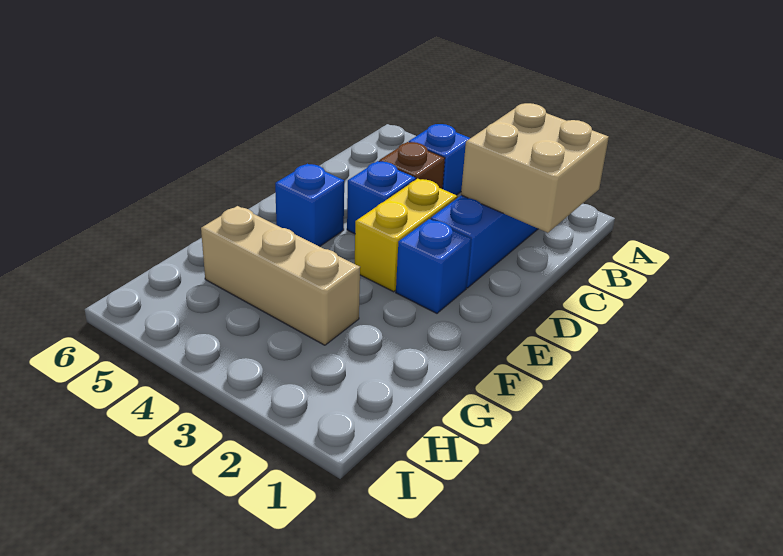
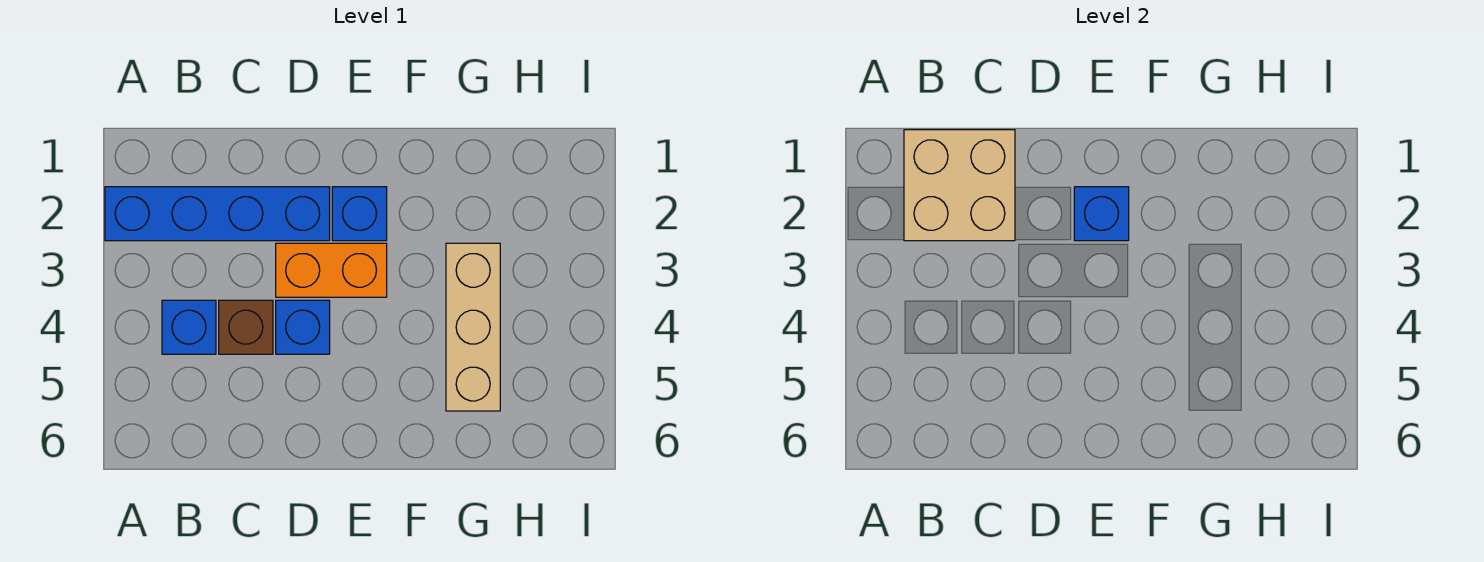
yellow brick D3:E3 level 1 -> orange brick D3:E3 level 1
blue brick E5 level 1 -> blue brick E2 level 2

